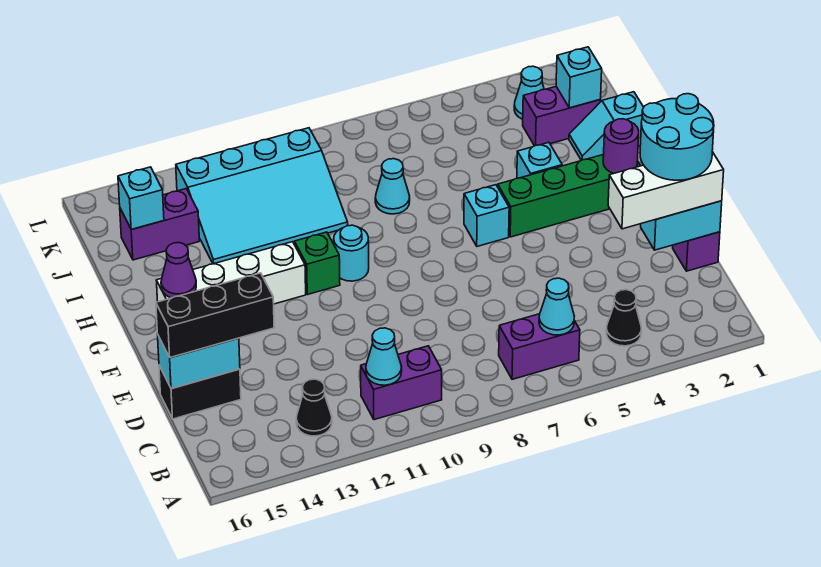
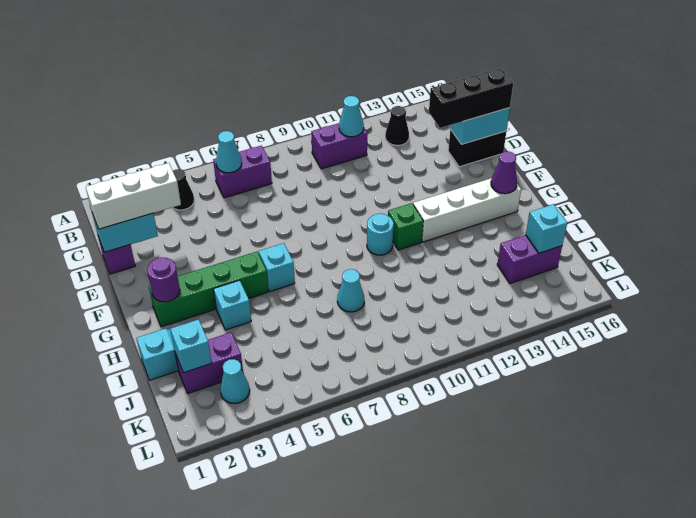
cyan round brick D1:E2 level 4 -> none
cyan slope I10:K13 level 1 top K -> none

